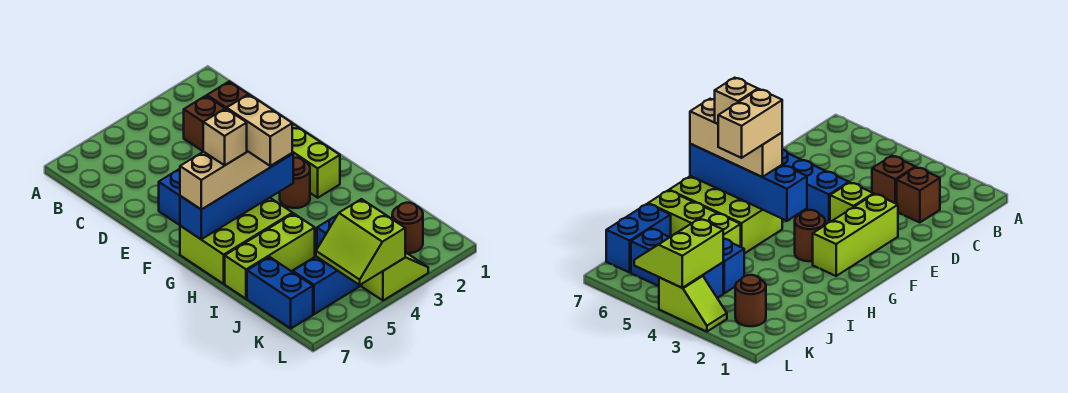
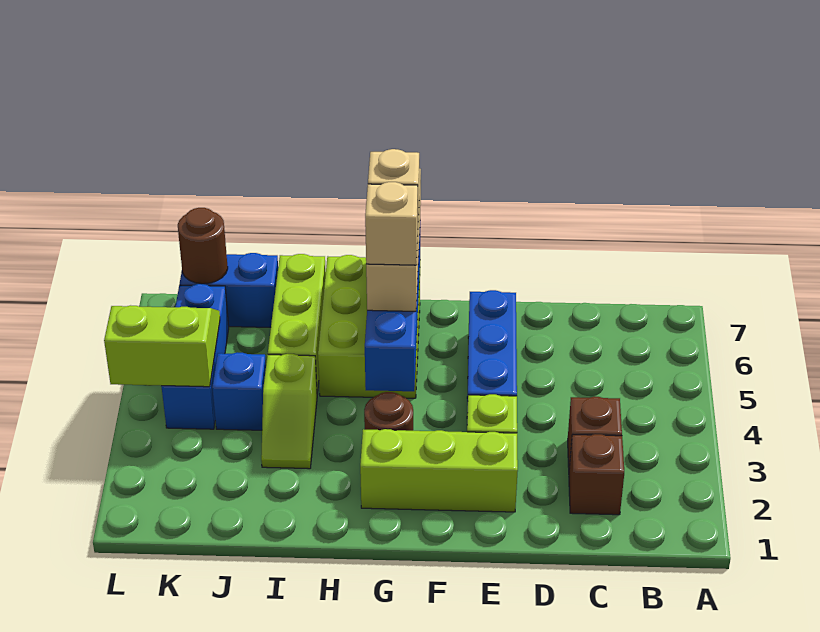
tan brick G5:H5 level 4 -> tan brick G5 level 4
brown round brick K2 level 1 -> brown round brick K7 level 2
lime slope L3:L4 level 1 top 4 -> lime slope I3:I4 level 1 top 4

